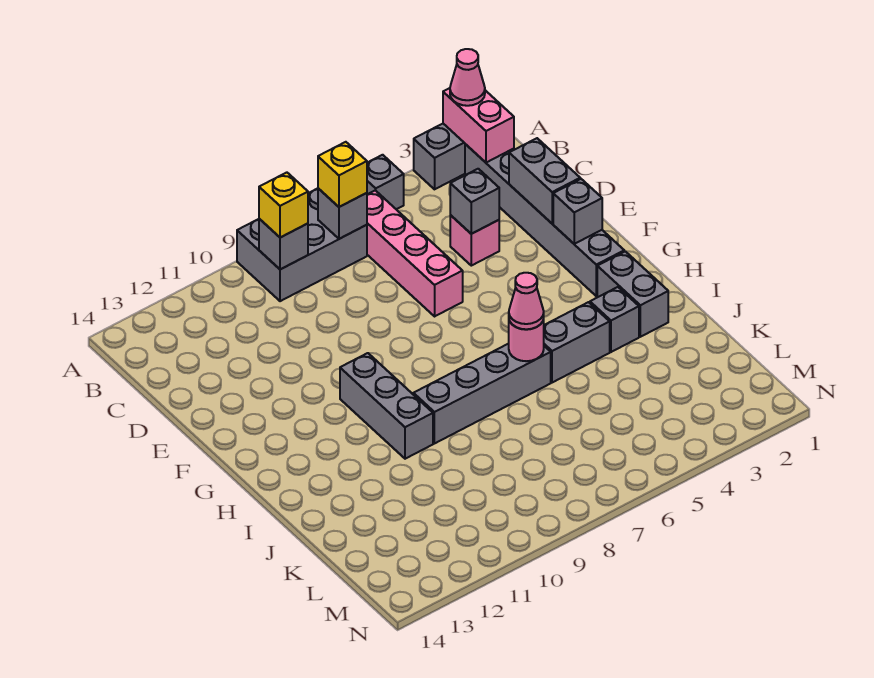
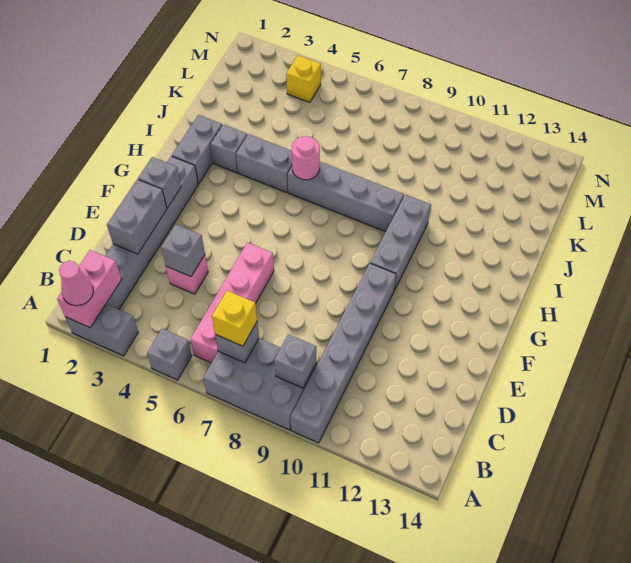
none -> grey brick A10:F10 level 1
yellow brick B9 level 3 -> yellow brick M4 level 1
pink cone I6 level 3 -> none

